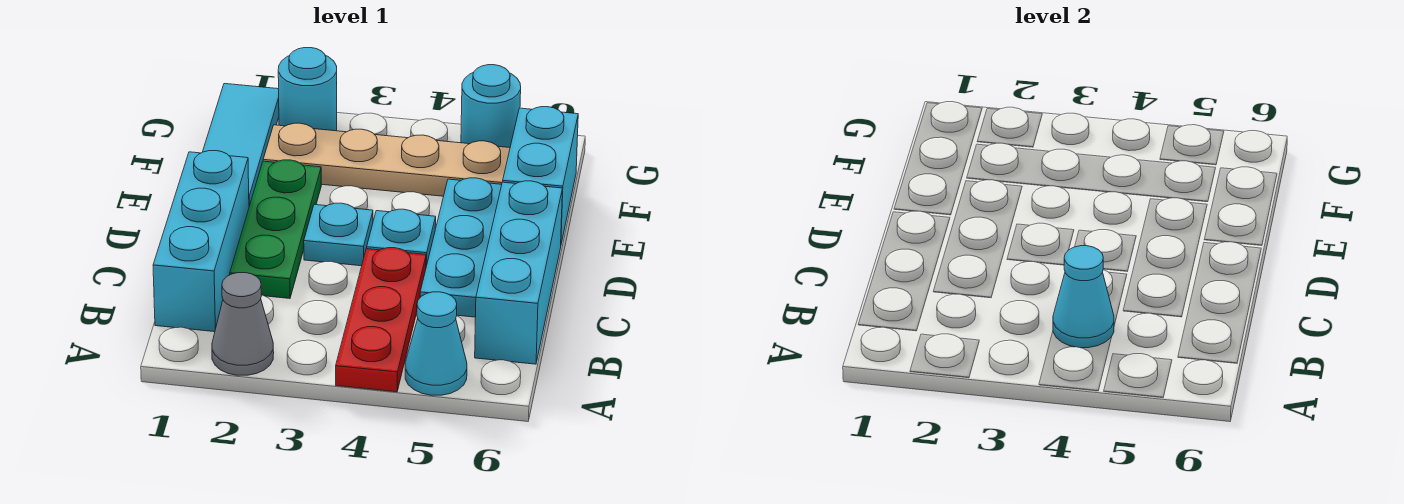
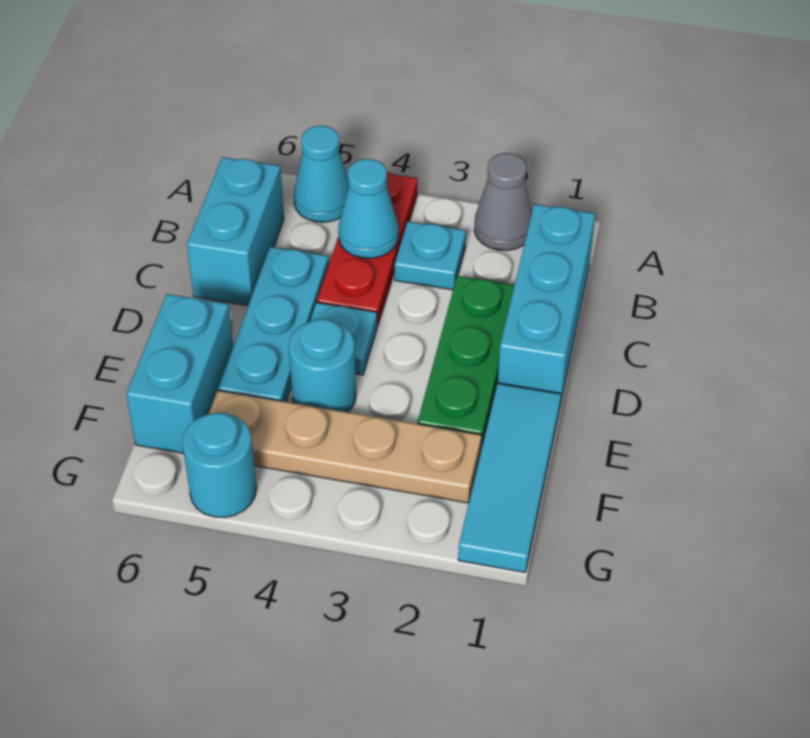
cyan brick B6:D6 level 1 -> cyan brick B6:C6 level 1
cyan plate D3 level 1 -> cyan plate B3 level 1
cyan round brick G2 level 1 -> cyan round brick E4 level 1

